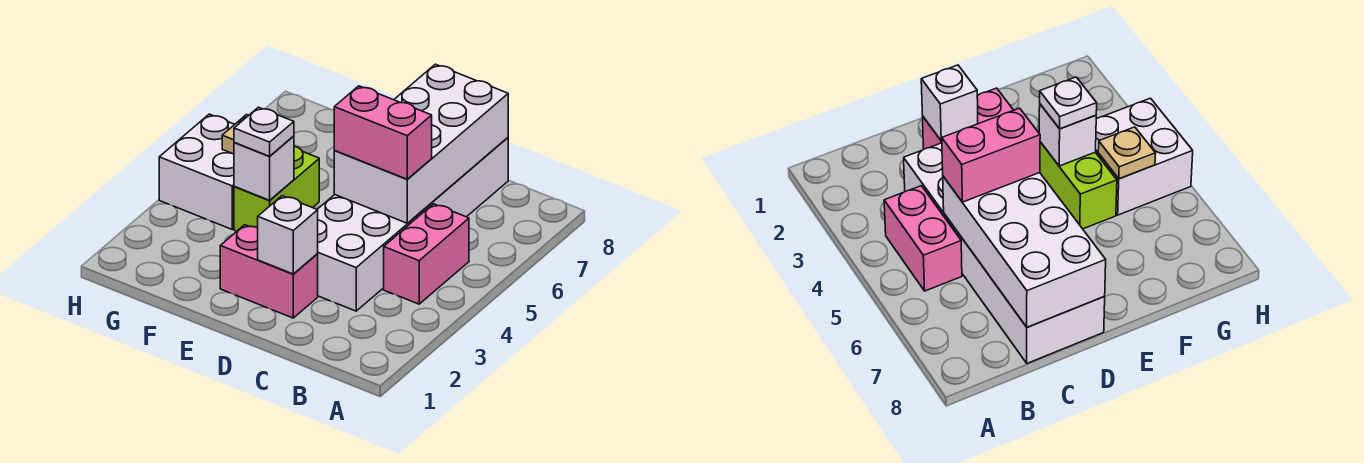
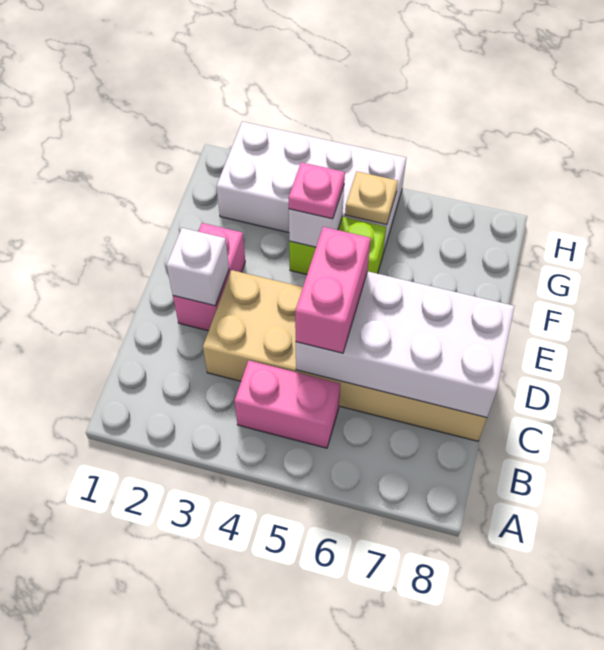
white brick C3:D8 level 1 -> tan brick C3:D8 level 1
white plate F4 level 3 -> pink plate F4 level 3
white brick G4:H5 level 1 -> white brick G2:H5 level 1

